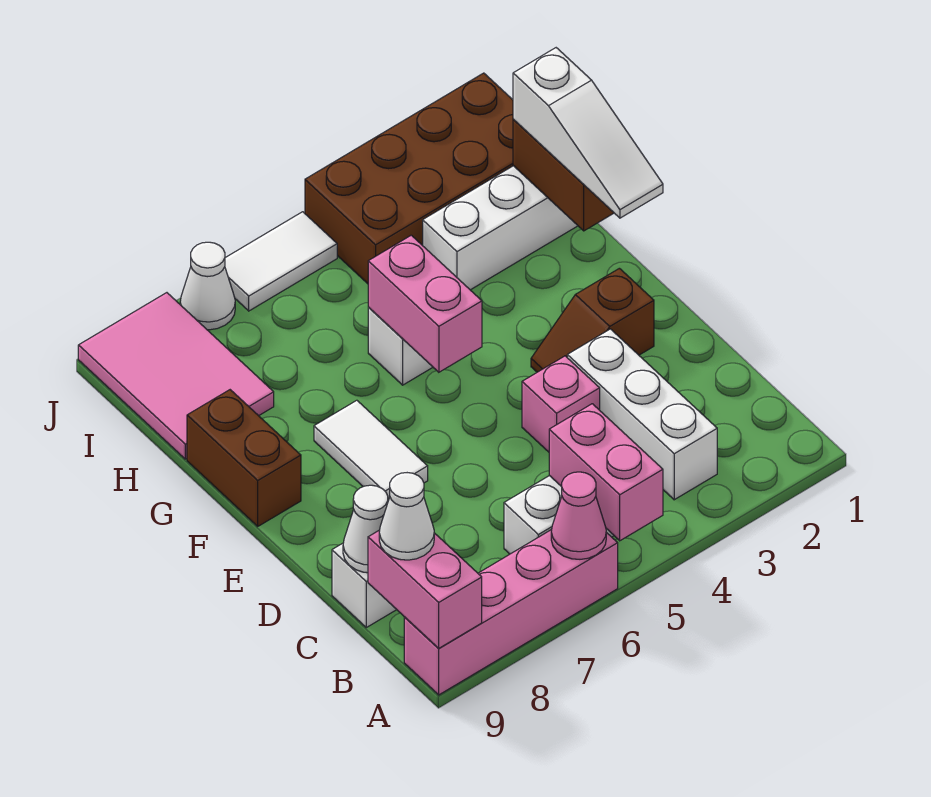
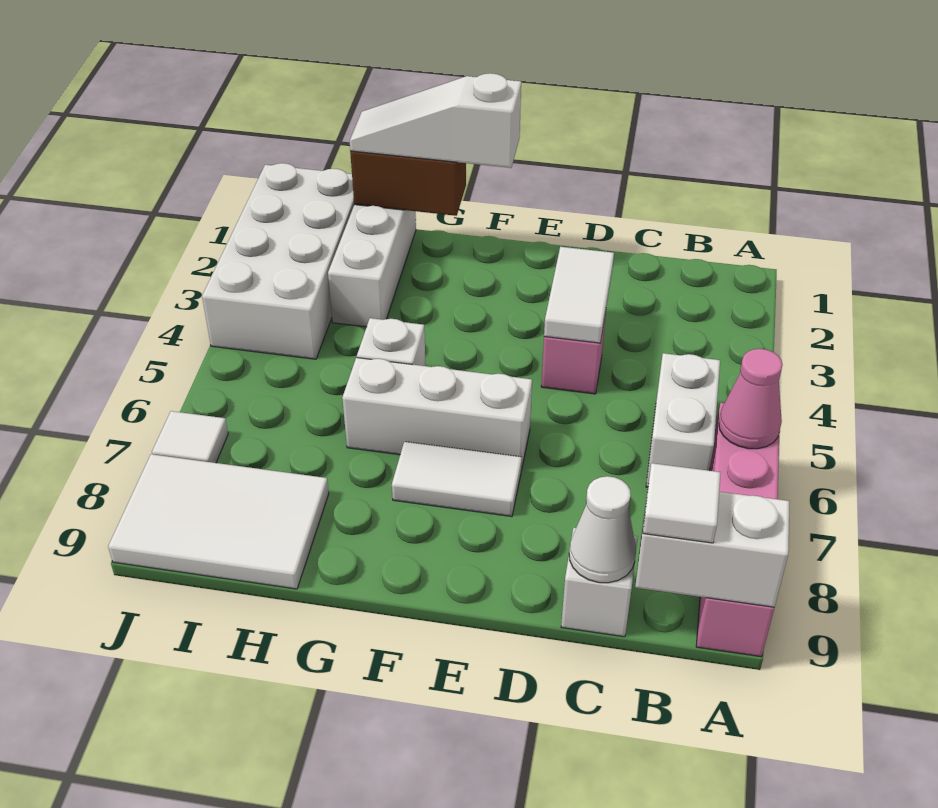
pink brick A5:B5 level 2 -> none
pink brick A9:B9 level 2 -> white brick A9:B9 level 2
white brick B3:D3 level 1 -> white brick E6:G6 level 1
white cone B9 level 3 -> white tile B9 level 3
brown slope E2:E3 level 1 top 2 -> none
white slope F1:H1 level 3 top H -> white slope F1:H1 level 3 top F
pink brick F5:G5 level 2 -> none
brown brick F9:G9 level 1 -> none
pink tile H8:J9 level 1 -> white tile H8:J9 level 1
brown brick I1:J4 level 1 -> white brick I1:J4 level 1
white tile J5:J6 level 1 -> white tile D3:D4 level 2
white cone J7 level 1 -> white tile J7 level 1

